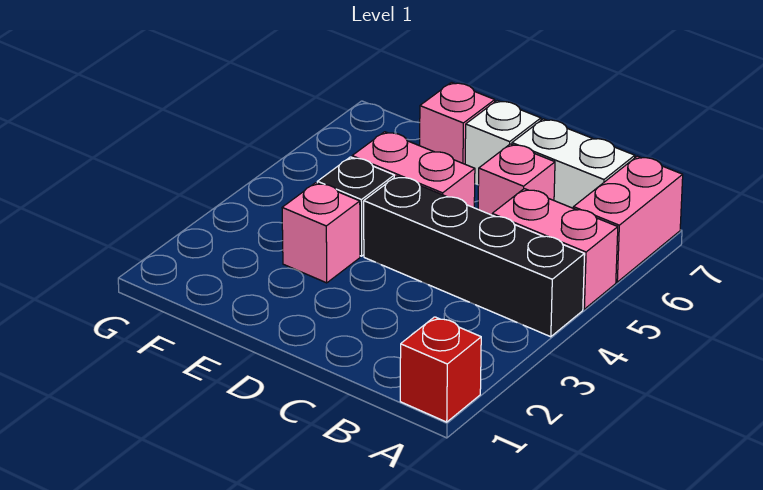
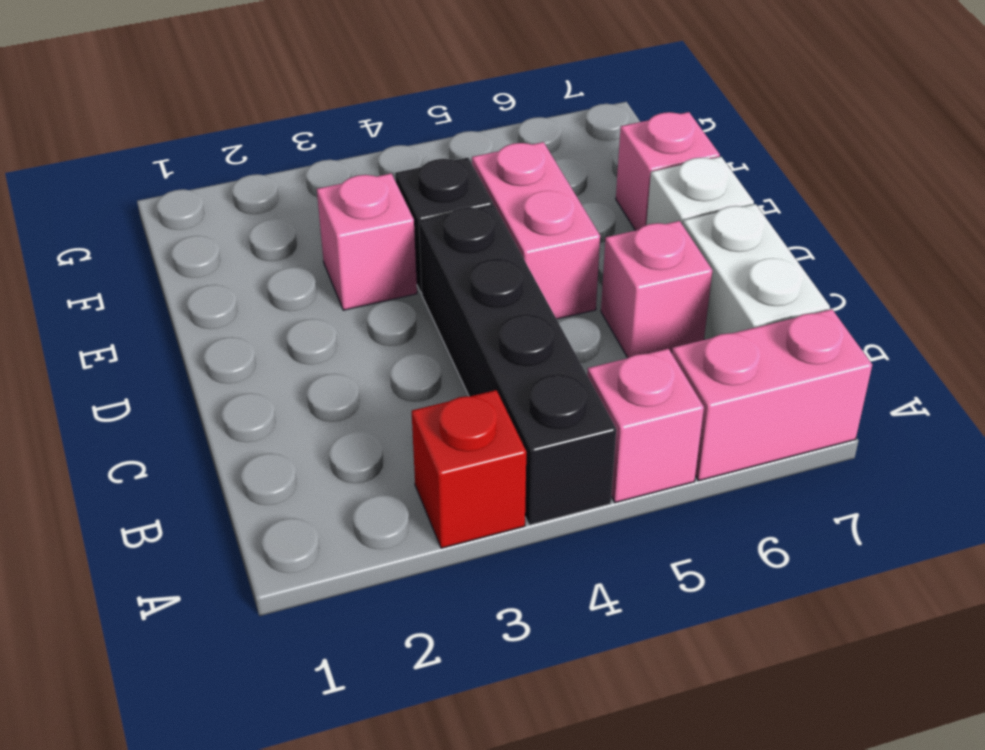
red brick A1 level 1 -> red brick A3 level 1
pink brick A5:B5 level 1 -> pink brick A5 level 1

